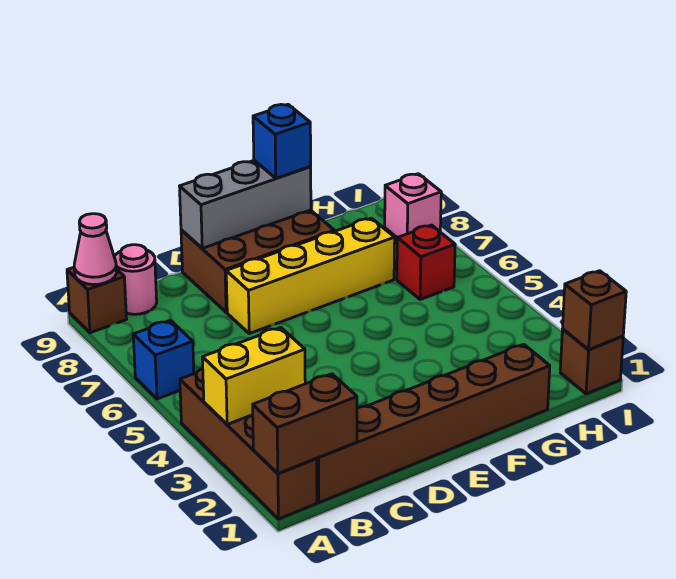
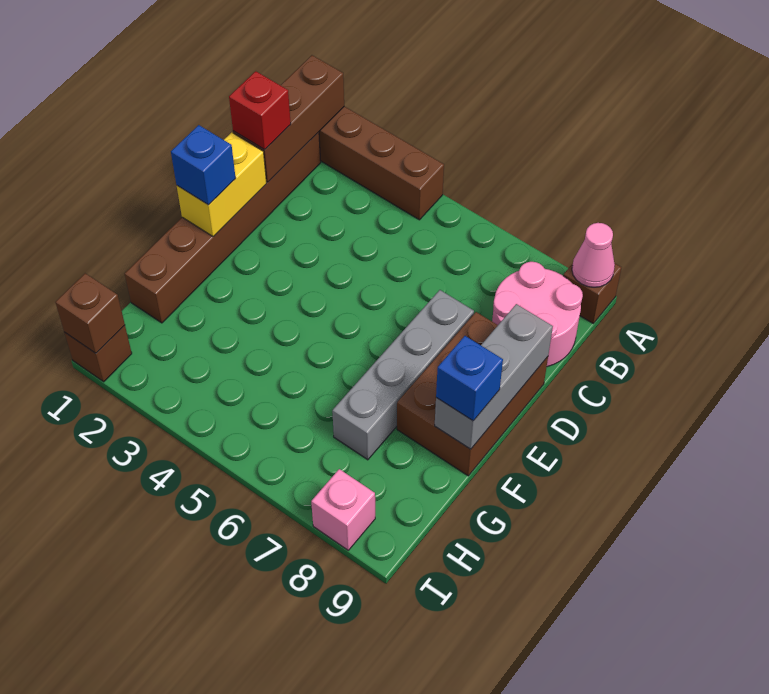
brown brick A1:B1 level 2 -> brown brick A1:C1 level 2
yellow brick A3:B3 level 2 -> yellow brick D1:E1 level 2
blue brick A6 level 1 -> blue brick E1 level 3
pink round brick B9 level 1 -> pink round brick B8:C9 level 1
yellow brick D7:G7 level 1 -> grey brick D7:G7 level 1
red brick H6 level 1 -> red brick C1 level 3

